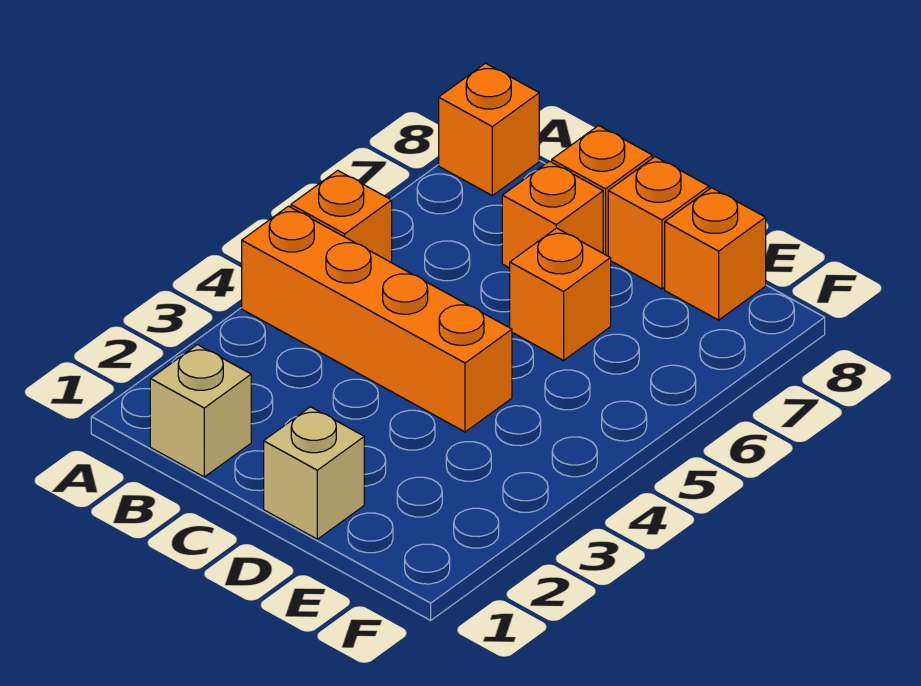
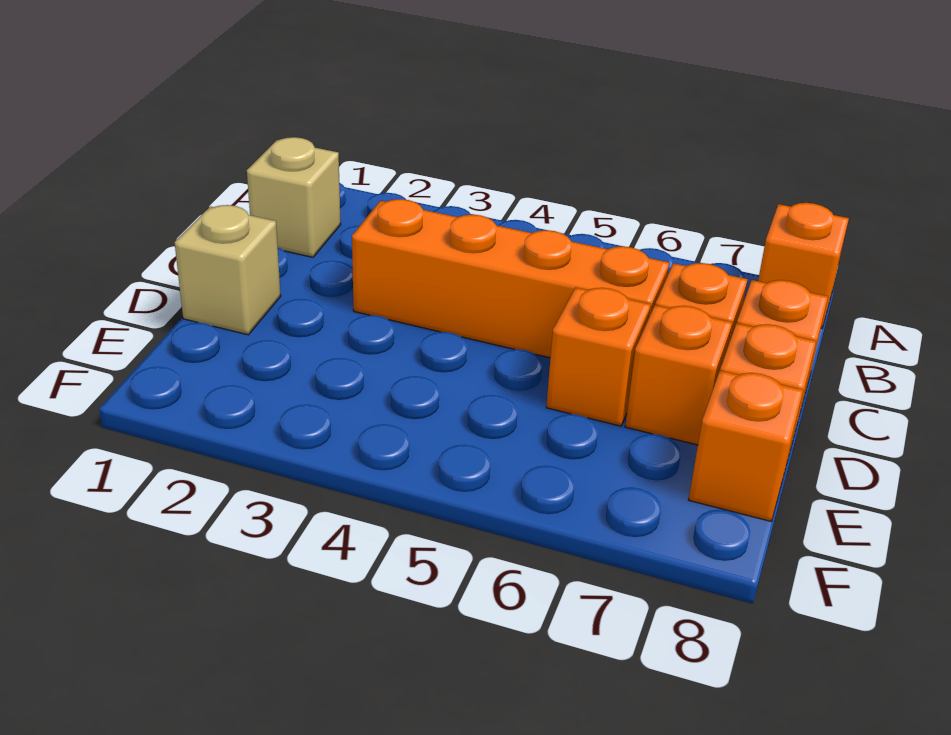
orange brick A4:D4 level 1 -> orange brick C3:C6 level 1
orange brick A5 level 1 -> orange brick D7 level 1

